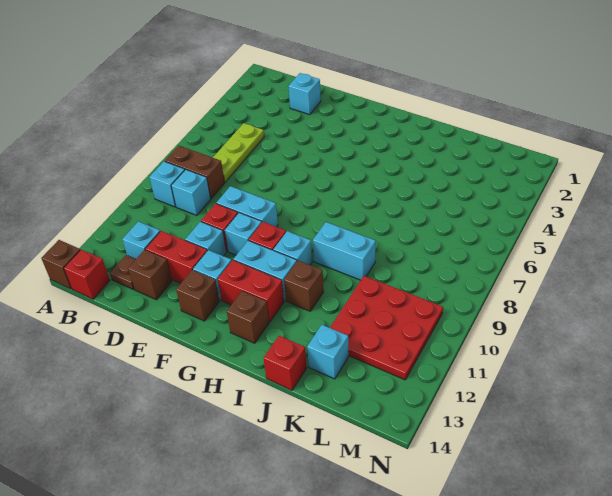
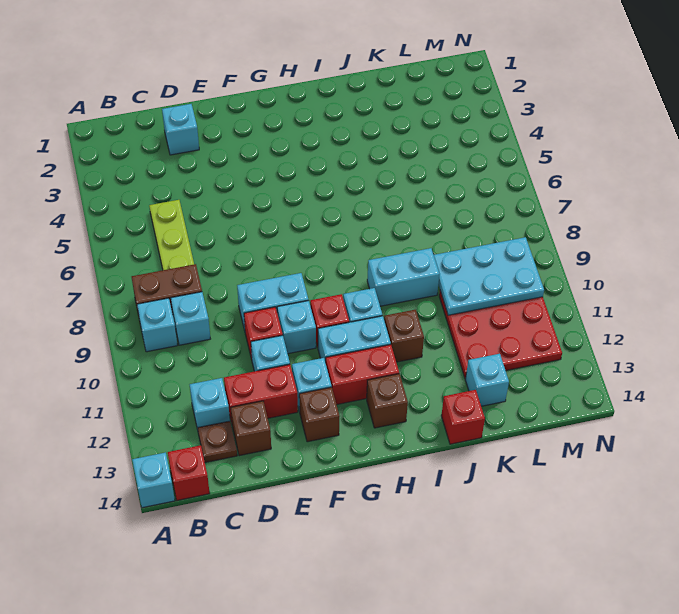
brown brick A14 level 1 -> cyan brick A14 level 1
none -> cyan plate K9:M10 level 2

